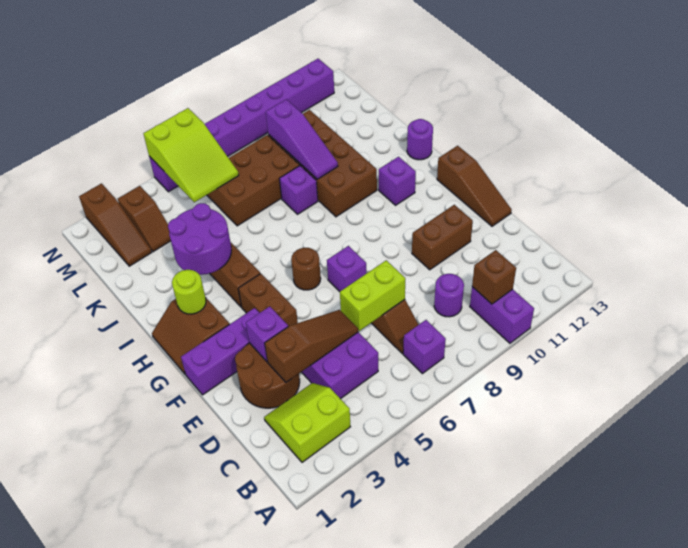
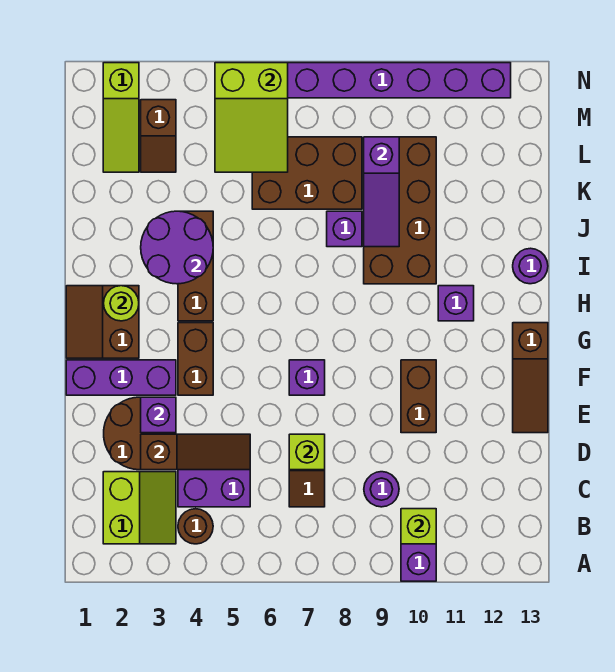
lime slope B2:C3 level 1 top B -> lime slope B2:C3 level 1 top 2
purple brick B7 level 1 -> none
brown brick B10 level 2 -> lime brick B10 level 2
lime brick D6:D7 level 2 -> lime brick D7 level 2
brown brick E10:E11 level 1 -> brown brick E10:F10 level 1
brown round brick G6 level 1 -> brown round brick B4 level 1
brown slope L2:N2 level 1 top N -> lime slope L2:N2 level 1 top N

